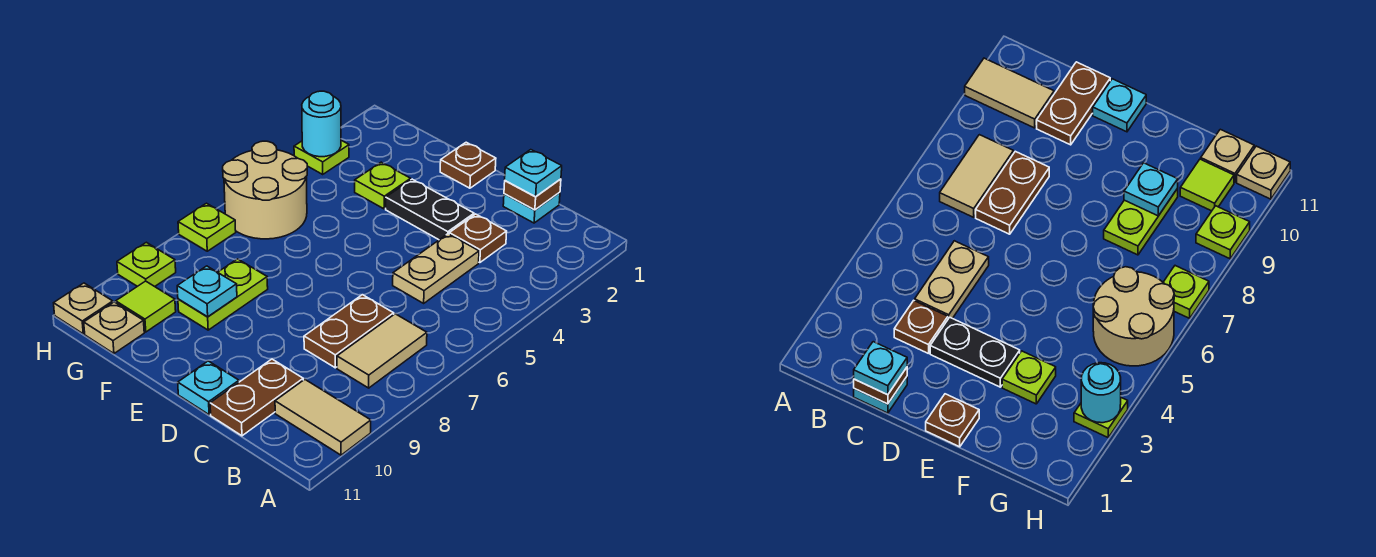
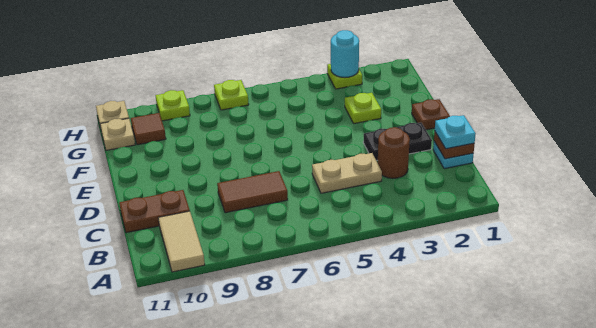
tan tile B7:B8 level 1 -> none
brown plate C3 level 1 -> brown round brick C3 level 1
brown plate C7:C8 level 1 -> brown tile C7:C8 level 1
black plate D3:E3 level 1 -> black plate D2:D3 level 1
cyan plate D11 level 1 -> none
lime plate F8:F9 level 1 -> none
cyan plate F9 level 2 -> none
tan round brick G5:H6 level 1 -> none
lime tile G10 level 1 -> brown tile G10 level 1

